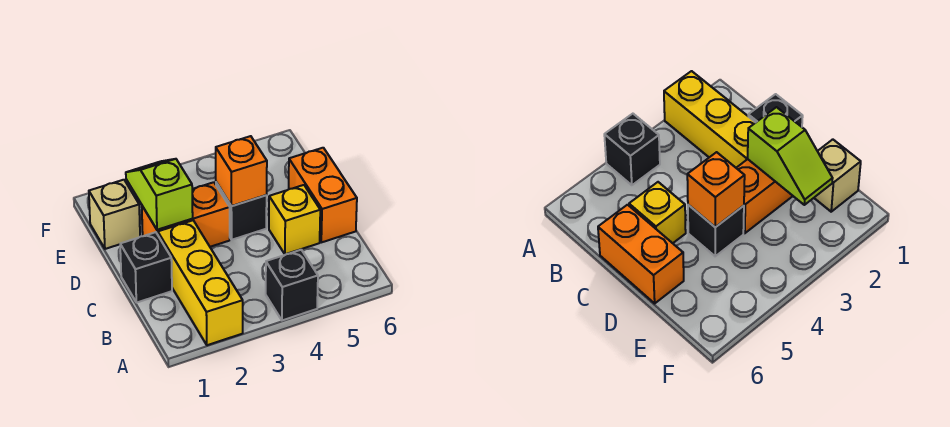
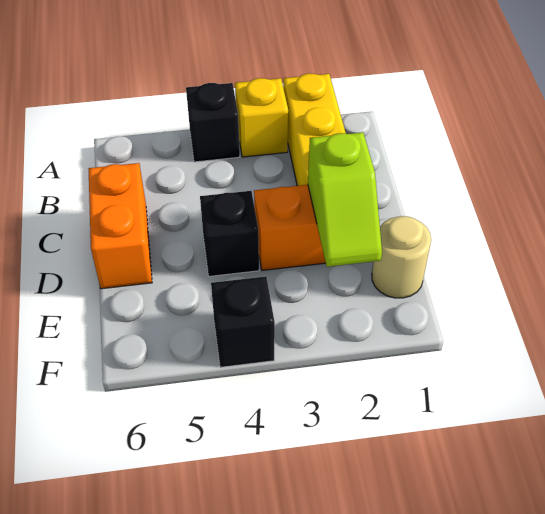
black brick C1 level 1 -> black brick F4 level 1
yellow brick C5 level 1 -> yellow brick A3 level 1
orange brick D4 level 2 -> none
tan brick E1 level 1 -> tan round brick E1 level 1

